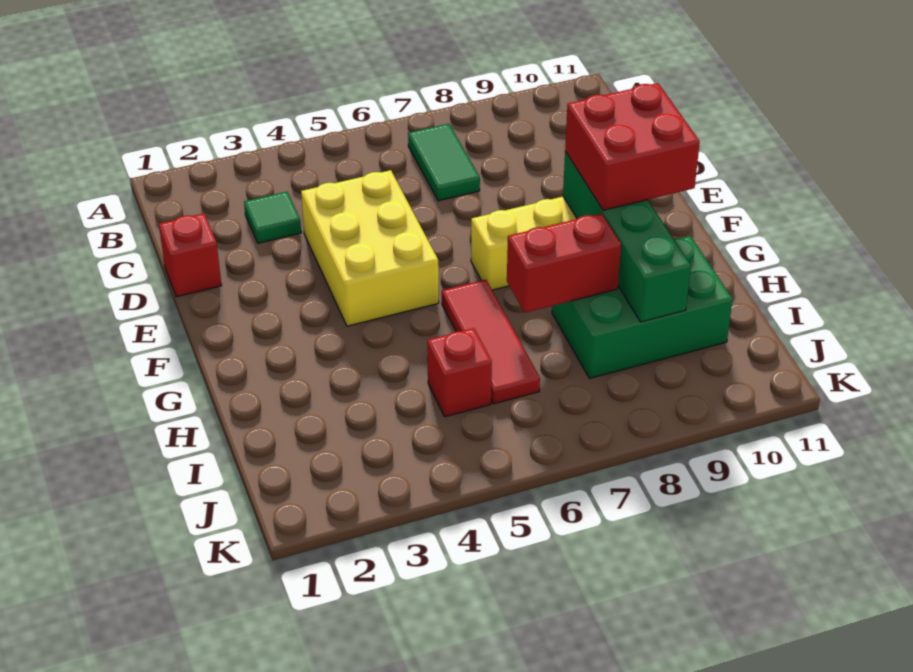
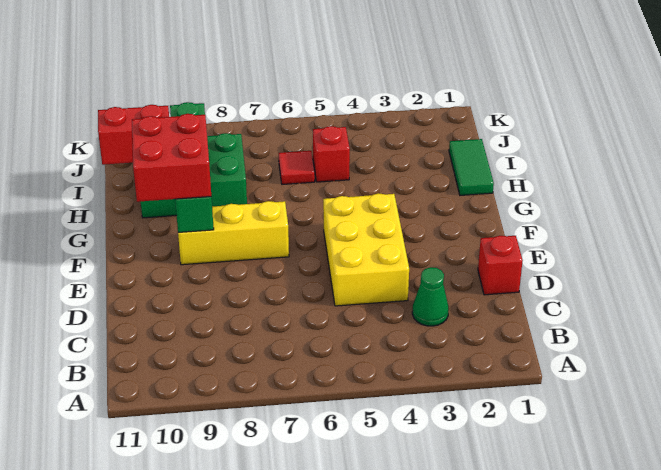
green tile B7:C7 level 1 -> green tile H1:I1 level 1
green tile C3 level 1 -> green cone C3 level 1
red tile G6:I6 level 1 -> red tile I6 level 1
red brick H7:H8 level 2 -> red brick I10:I11 level 2

